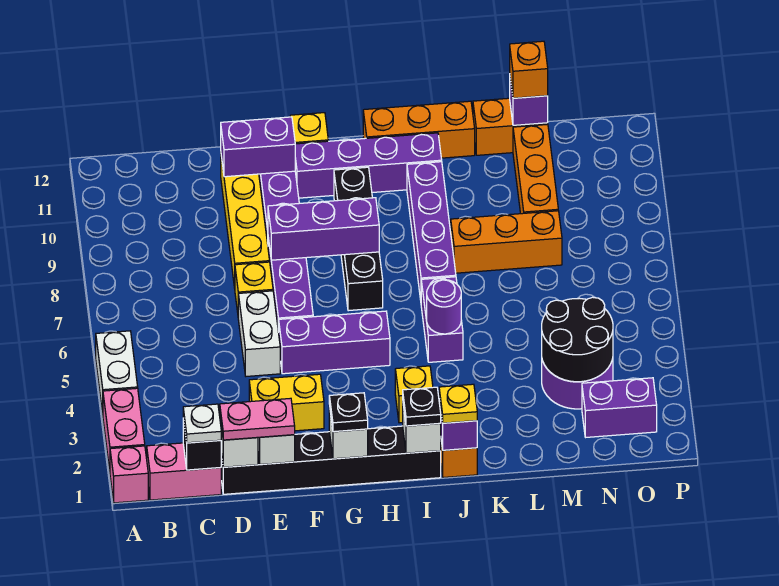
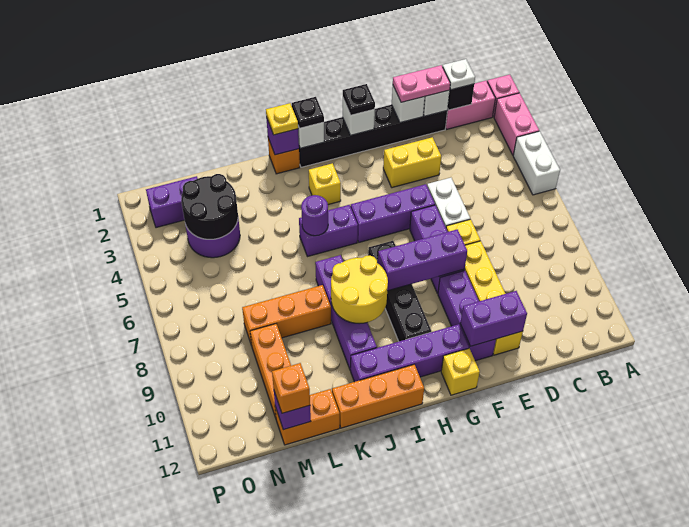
none -> yellow round brick I8:J9 level 2
purple brick J5:J6 level 1 -> purple brick I5:J5 level 1

